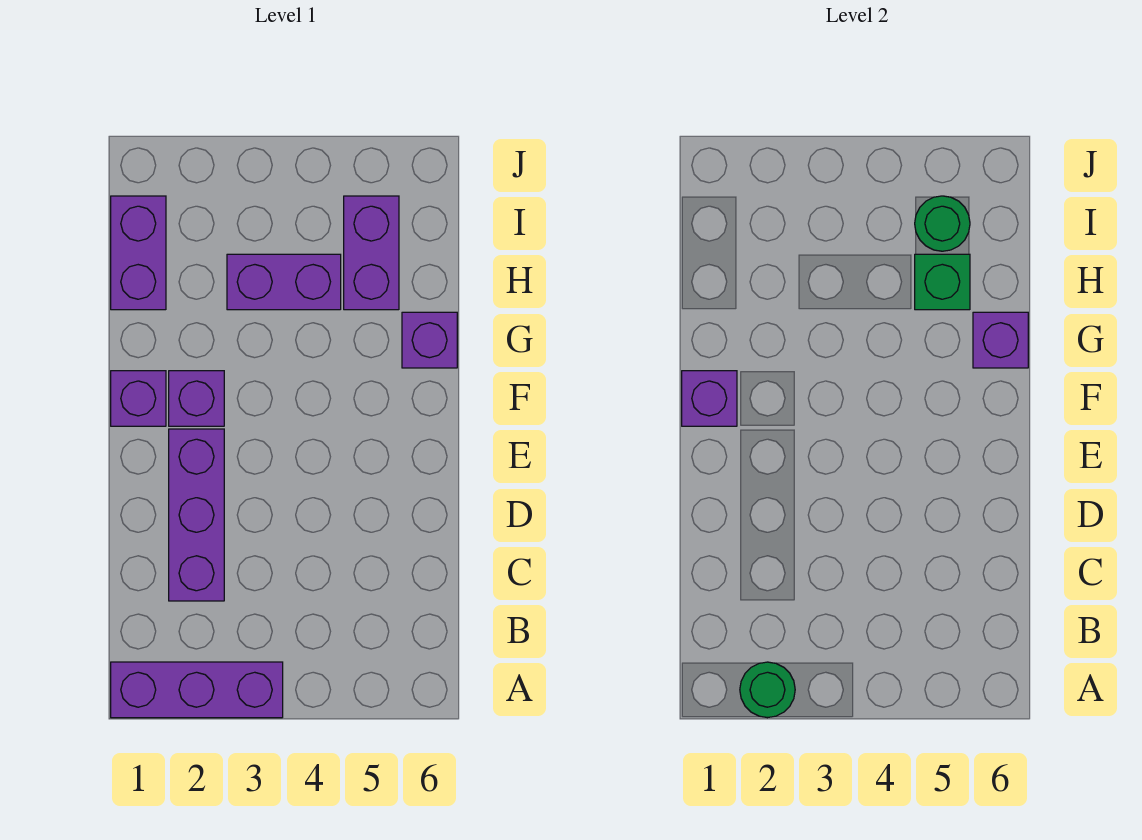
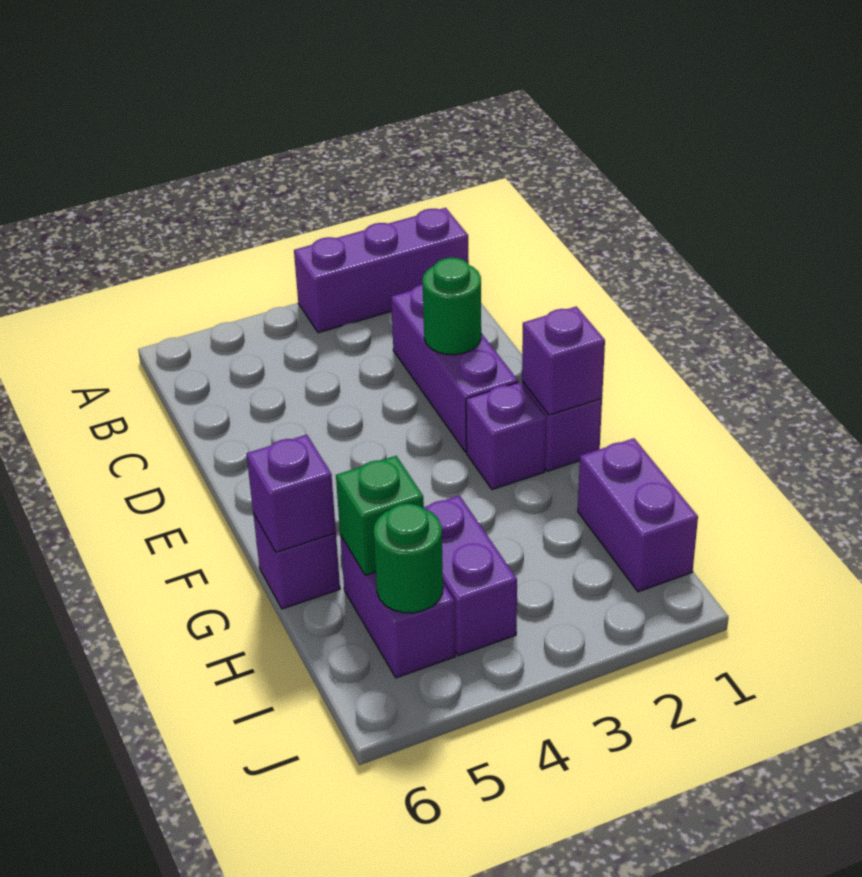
green round brick A2 level 2 -> green round brick D2 level 2
purple brick H3:H4 level 1 -> purple brick H4:I4 level 1

